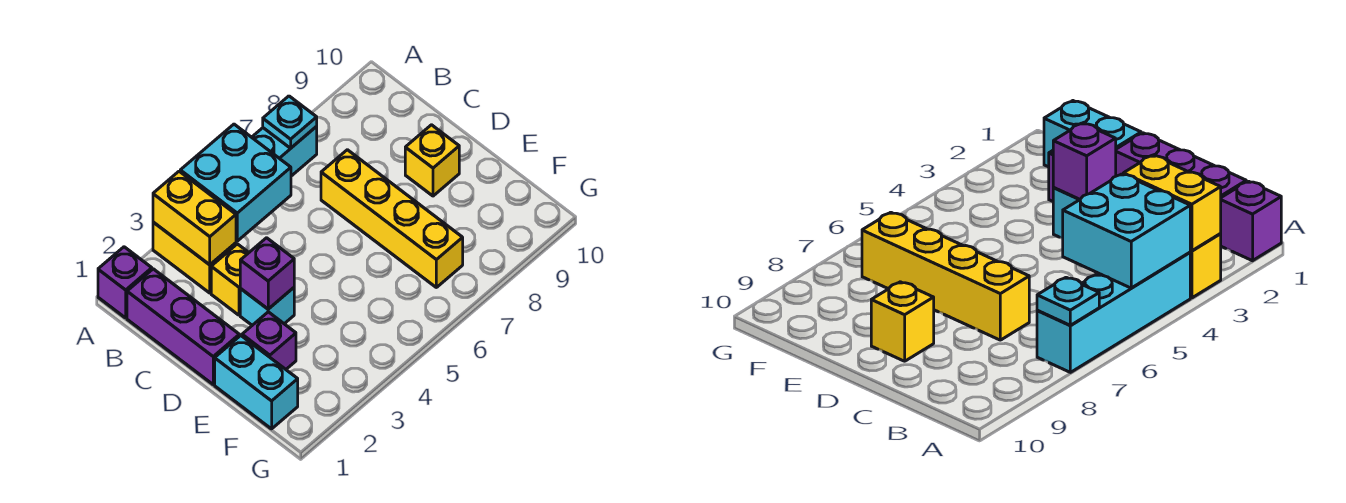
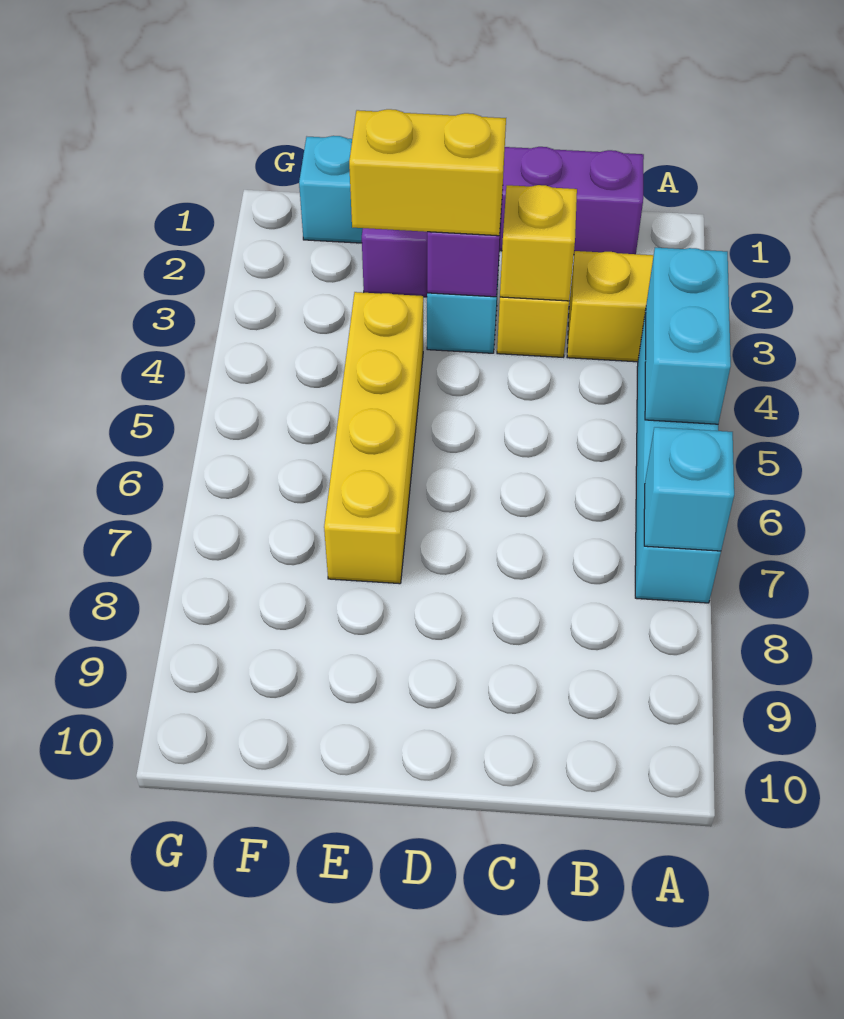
purple brick A1 level 1 -> none
yellow brick A3:B3 level 2 -> yellow brick D3:E3 level 3
cyan brick A4:B5 level 2 -> cyan brick A4:A5 level 2
cyan plate A7 level 2 -> cyan brick A7 level 2
yellow brick C7:F7 level 1 -> yellow brick E4:E7 level 1
yellow brick D9 level 1 -> yellow brick C3 level 2

